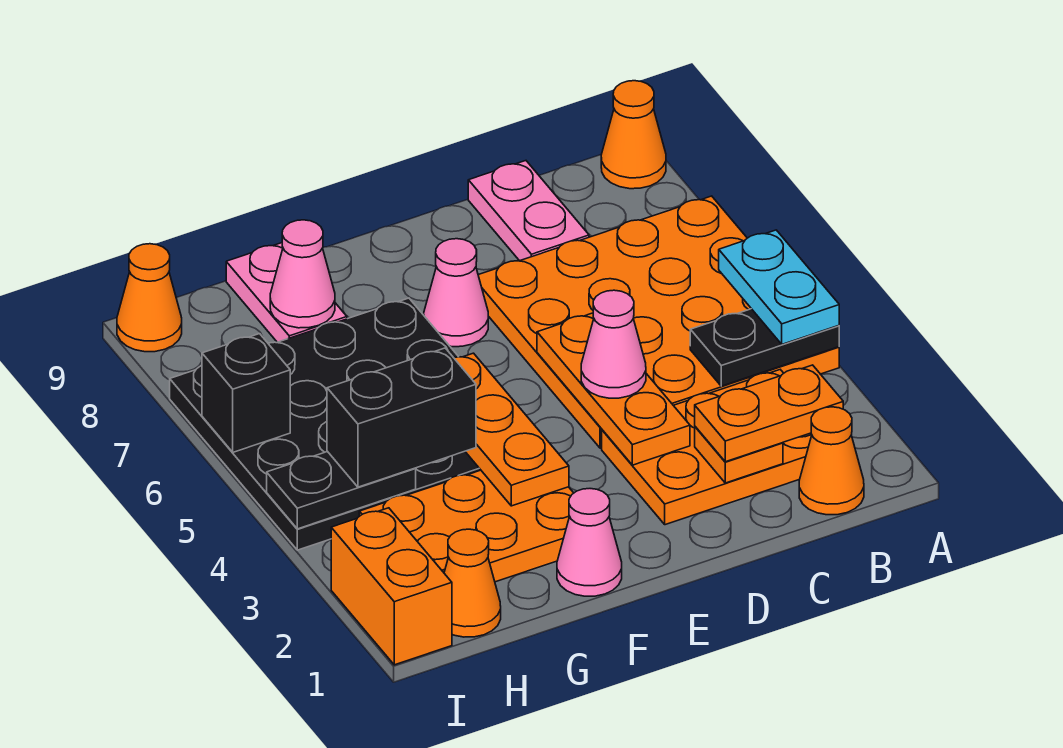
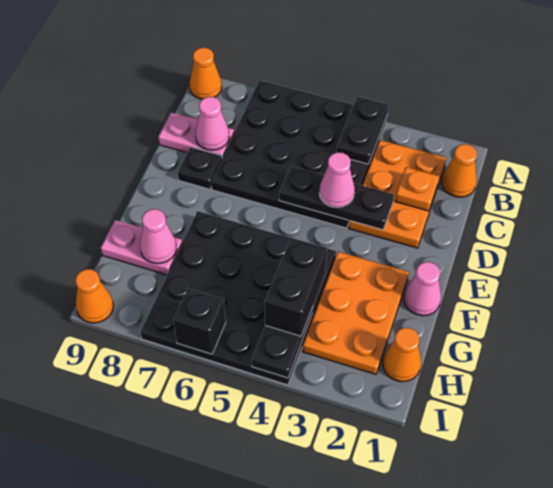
orange plate A4:D7 level 1 -> black plate A4:D7 level 1
cyan plate A4:A5 level 3 -> none
orange plate B2:C2 level 3 -> none
orange plate D3:D5 level 2 -> black plate D3:D5 level 2
none -> black plate D8 level 1
pink cone E7 level 1 -> pink cone C8 level 2
orange plate F3:F5 level 2 -> none
orange brick I1:I2 level 1 -> none

